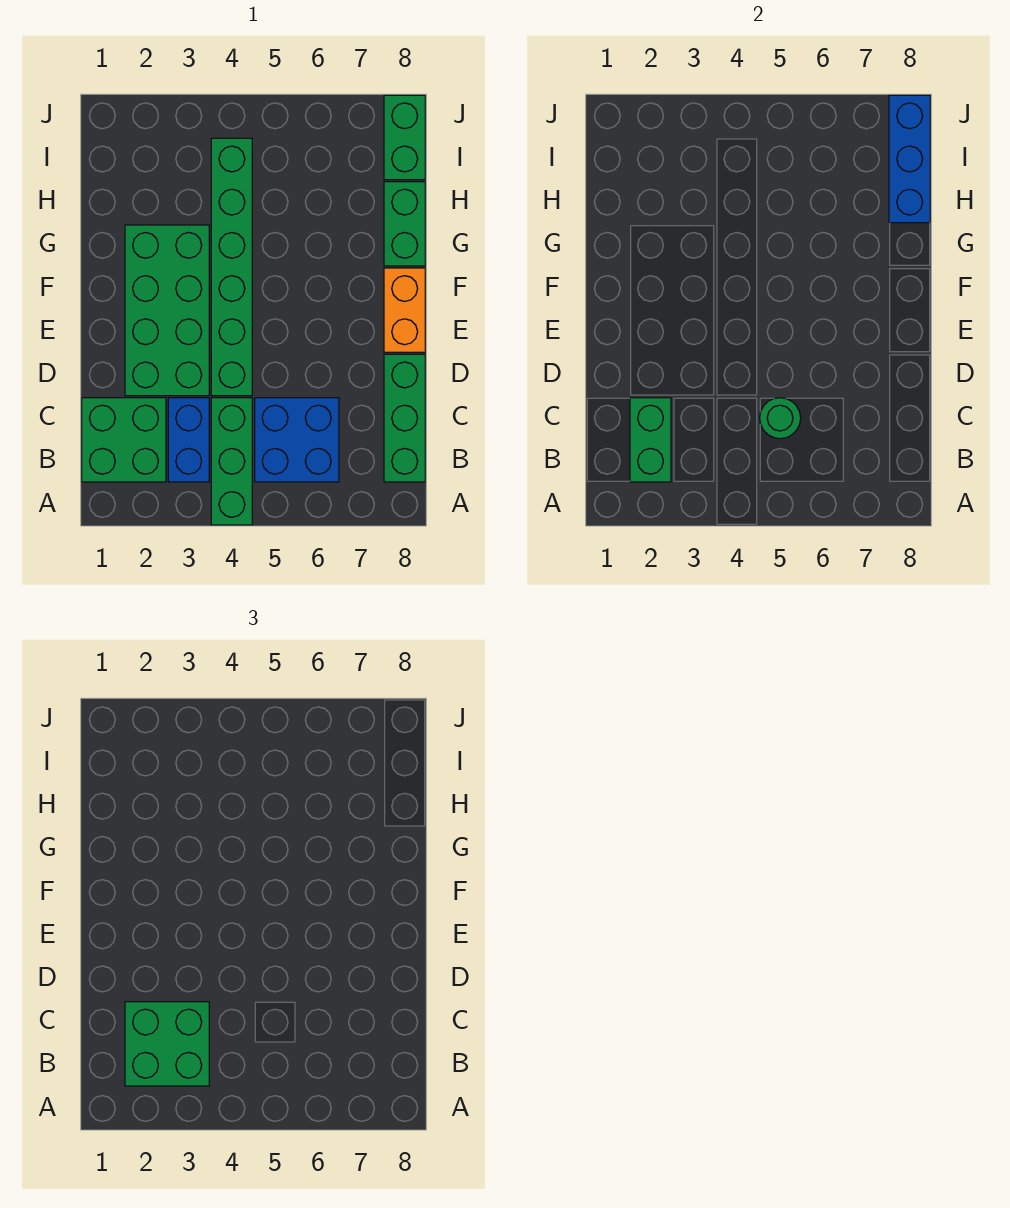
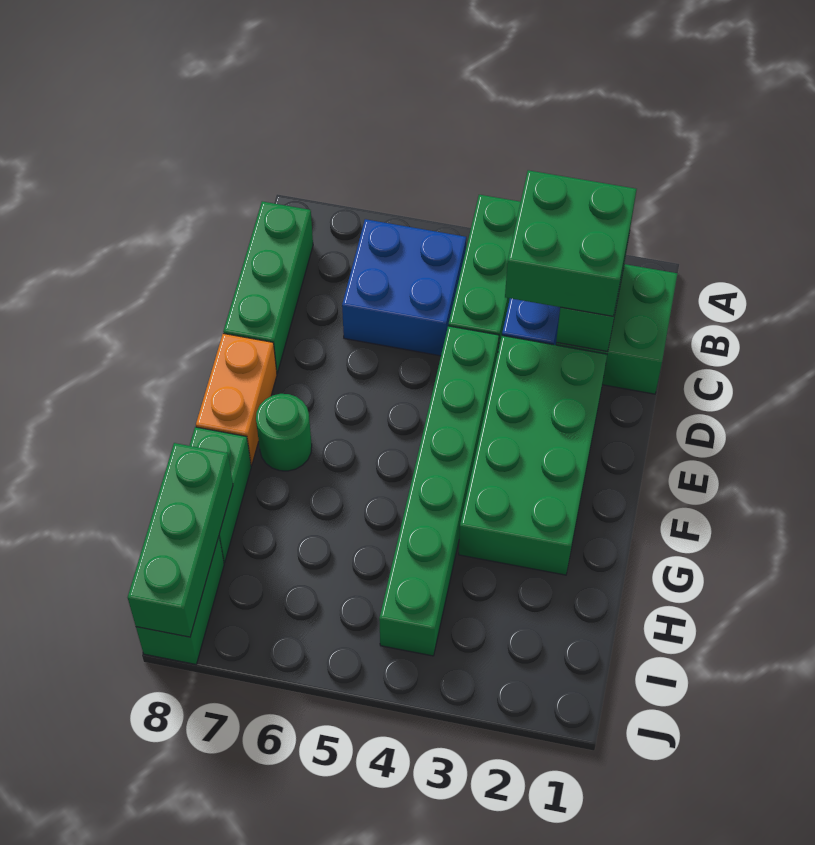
green round brick C5 level 2 -> green round brick F7 level 1
blue brick H8:J8 level 2 -> green brick H8:J8 level 2

